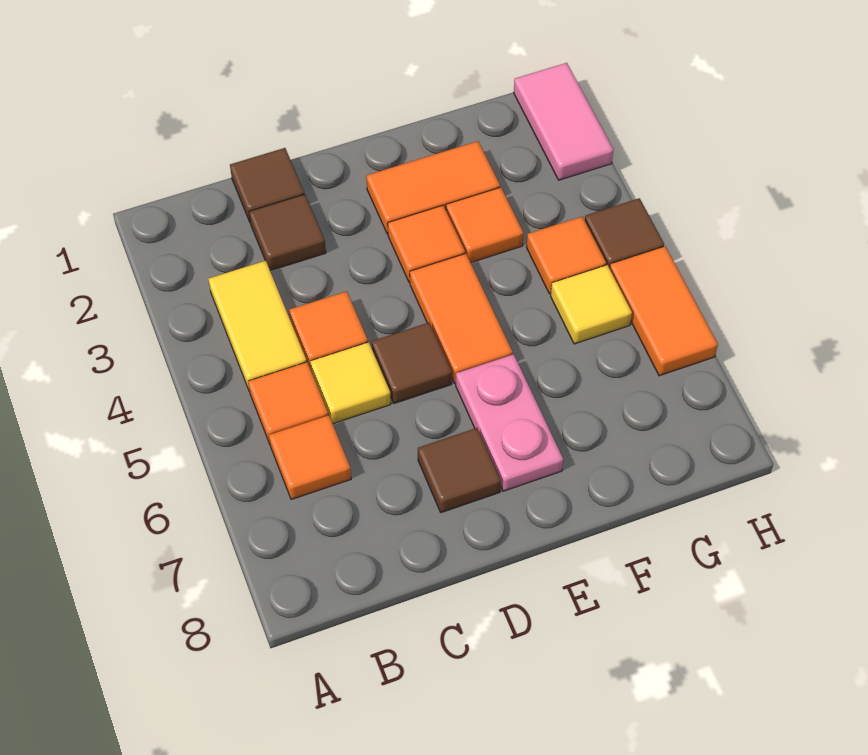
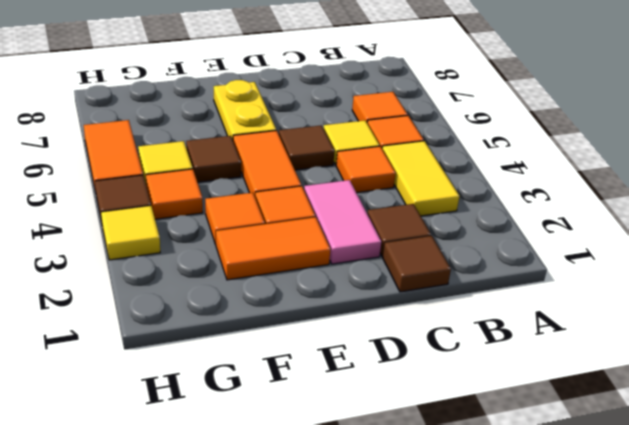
brown tile D7 level 1 -> brown tile F5 level 1
pink plate E6:E7 level 1 -> yellow plate E6:E7 level 1
pink tile H1:H2 level 1 -> pink tile D2:D3 level 1
none -> yellow tile H3 level 1

